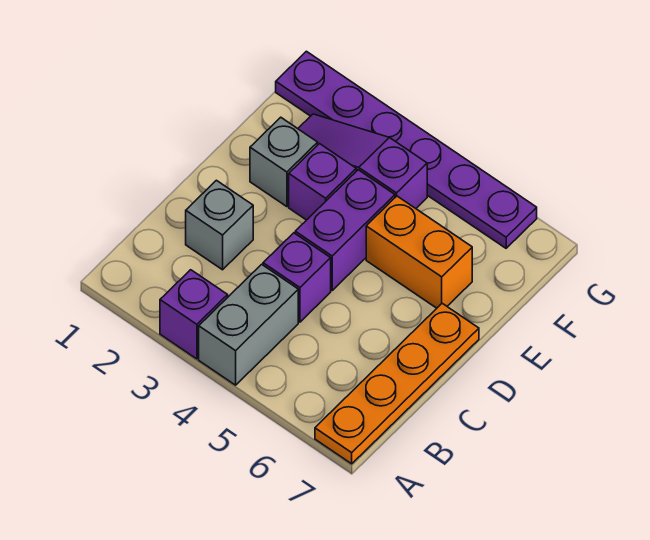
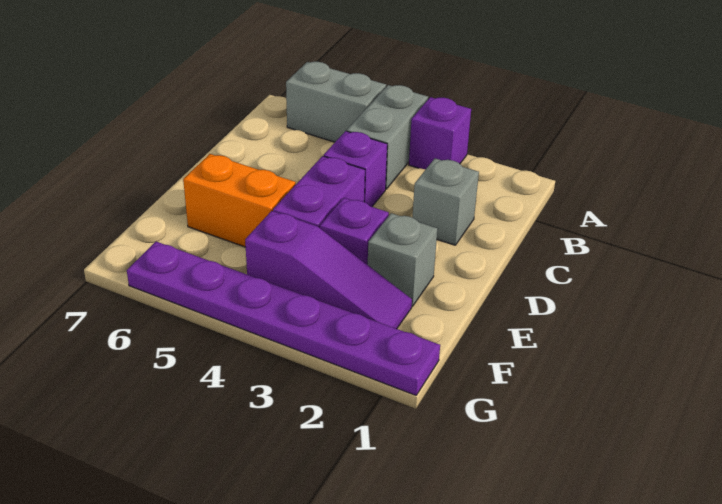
none -> grey brick A5:A6 level 1
orange plate A7:D7 level 1 -> none

